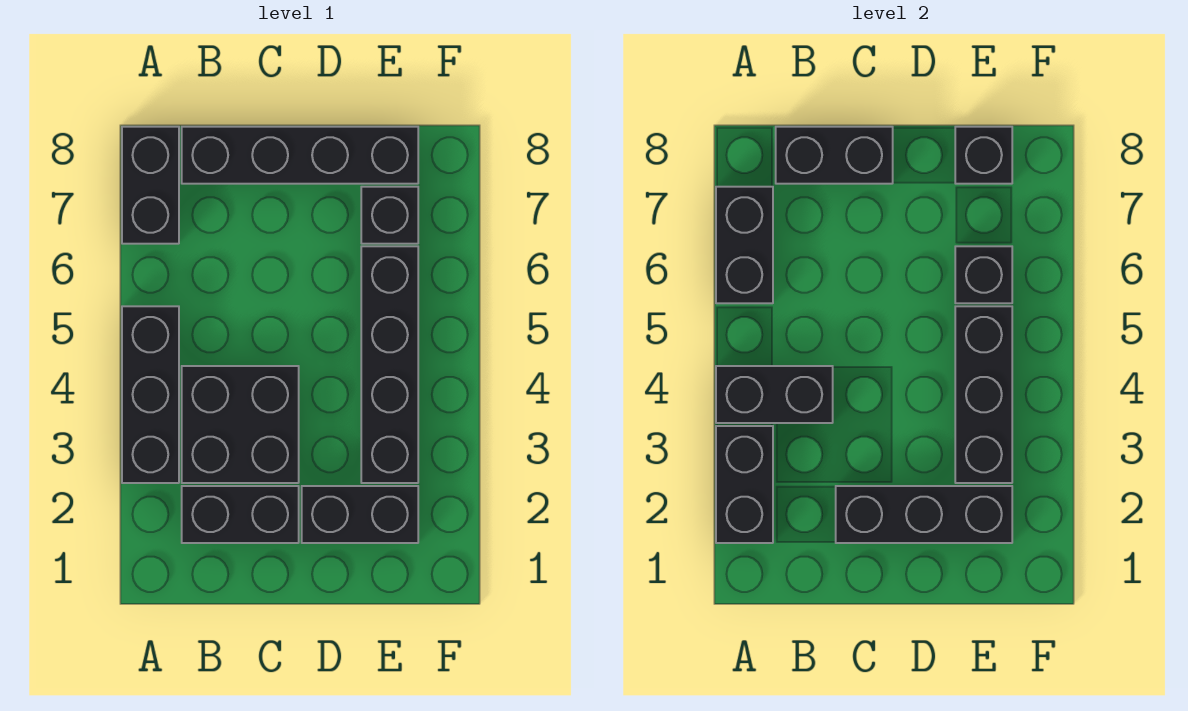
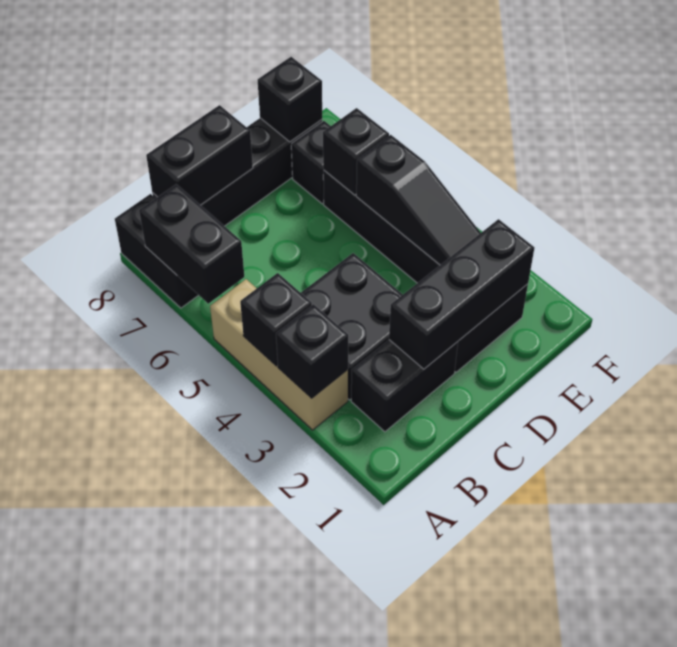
black brick A2:A3 level 2 -> black brick A3 level 2
black brick A3:A5 level 1 -> tan brick A3:A5 level 1
black brick A4:B4 level 2 -> black brick A4 level 2
black brick E3:E5 level 2 -> black slope E3:E5 level 2 top 5

